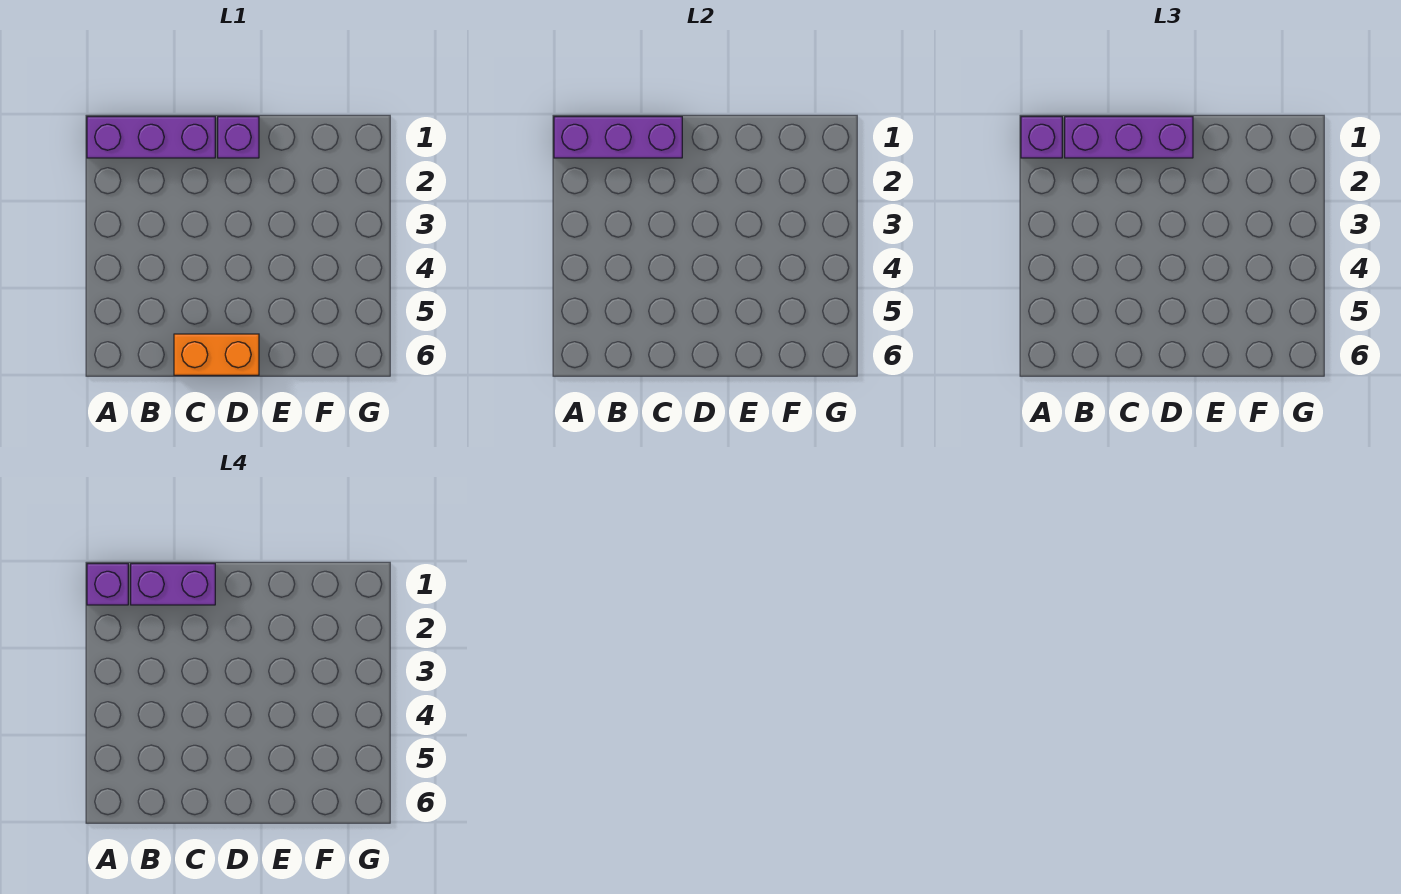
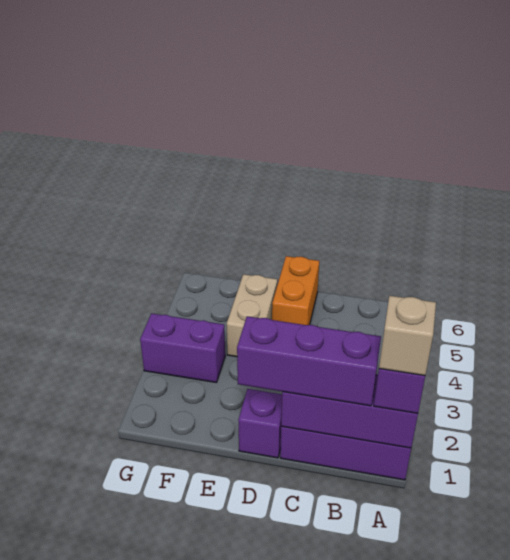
purple brick A1 level 4 -> tan brick A1 level 4
purple brick B1:C1 level 4 -> purple brick F3:G3 level 1
orange brick C6:D6 level 1 -> orange brick D5:D6 level 1
none -> tan brick E4:E5 level 1

